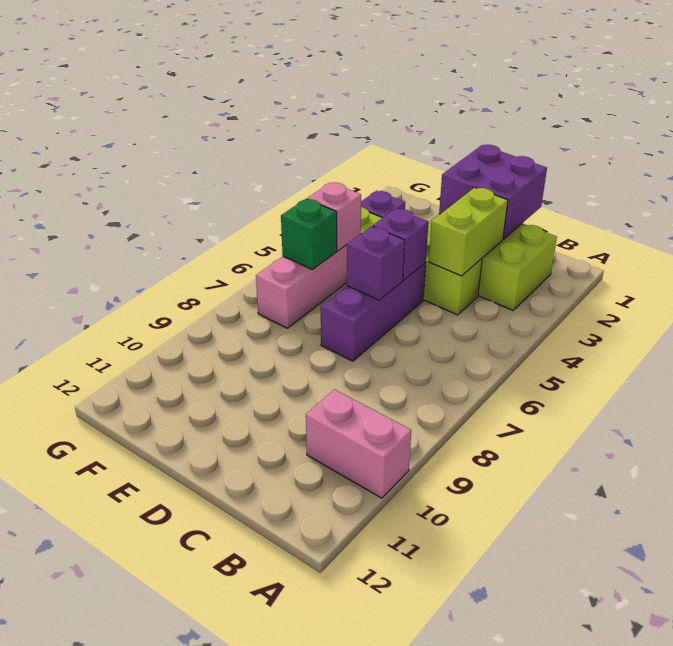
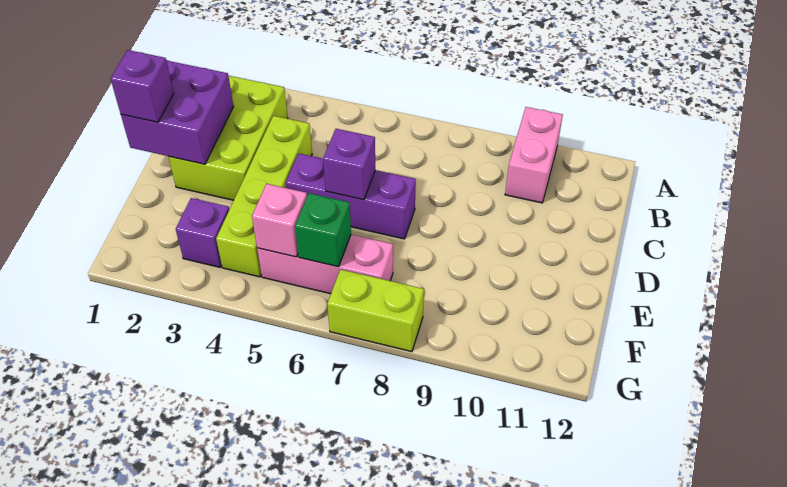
lime brick C3:C4 level 2 -> lime brick G7:G8 level 1
purple brick D5 level 2 -> purple brick D1 level 3

